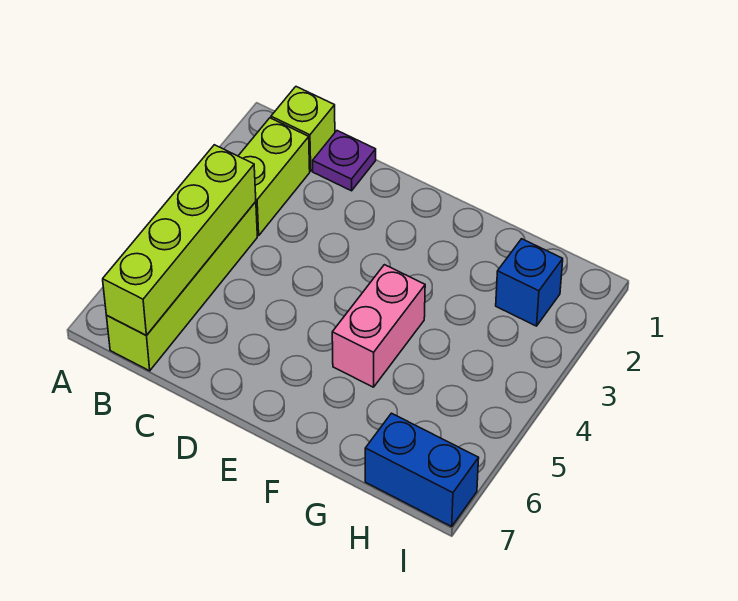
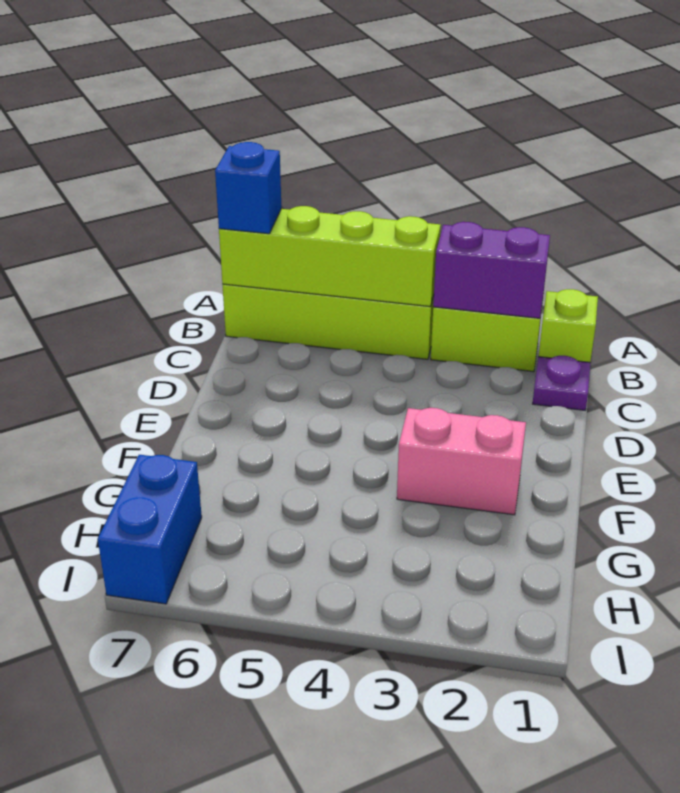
none -> purple brick B2:B3 level 2
pink brick F4:F5 level 1 -> pink brick F2:F3 level 1
blue brick H2 level 1 -> blue brick B7 level 3

